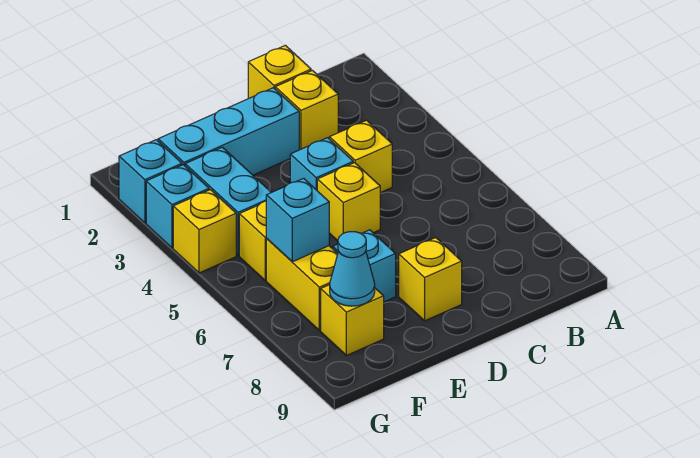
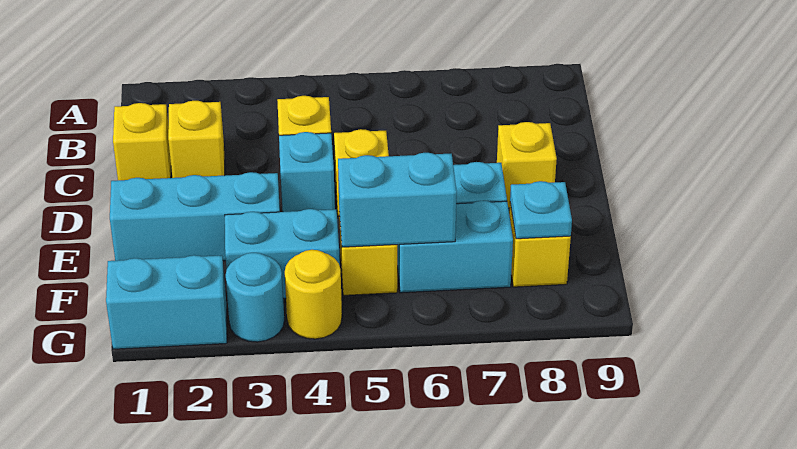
cyan brick D2:F2 level 1 -> cyan brick E1:E3 level 1
yellow brick F6:F7 level 1 -> cyan brick F6:F7 level 1
cyan brick F6 level 2 -> cyan brick F5:F6 level 2
cyan cone F8 level 2 -> cyan plate F8 level 2
cyan brick G2 level 1 -> cyan brick G1:G2 level 1
cyan brick G3 level 1 -> cyan round brick G3 level 1
yellow brick G4 level 1 -> yellow round brick G4 level 1

